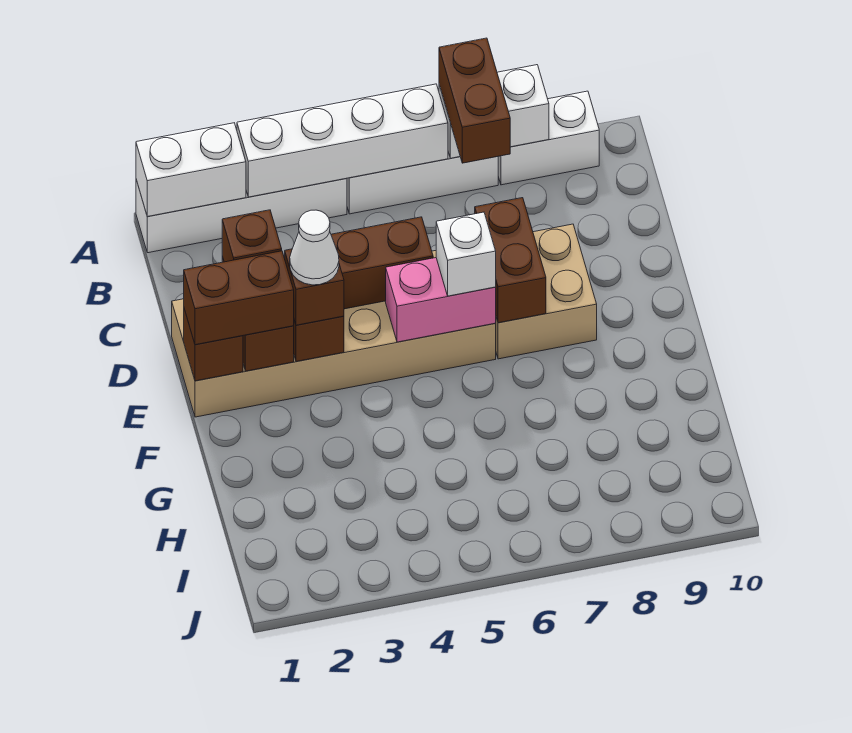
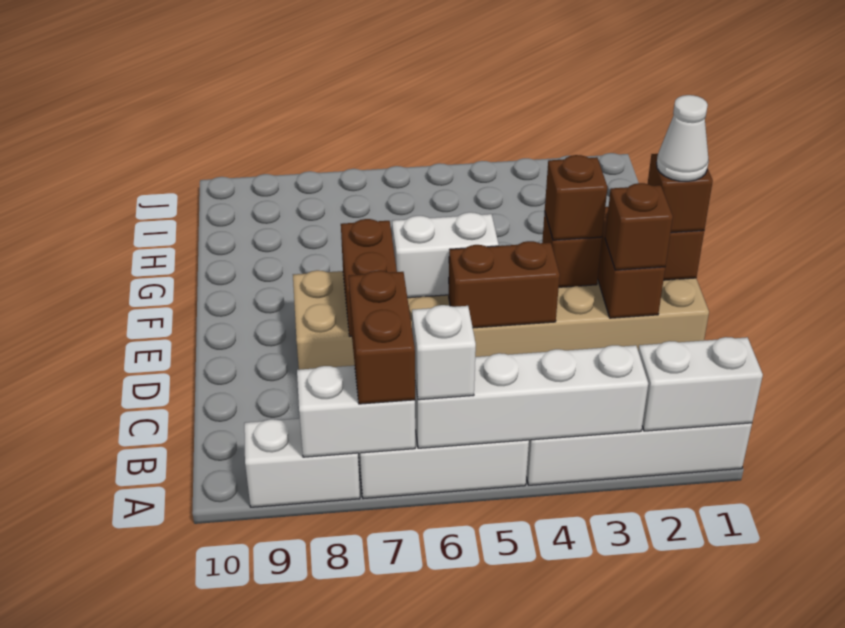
brown brick E1:E2 level 3 -> brown brick E1 level 3
white cone E3 level 4 -> white cone E1 level 4
pink brick E5:E6 level 2 -> white brick E5:E6 level 2
white brick E6 level 3 -> white brick A6 level 3

